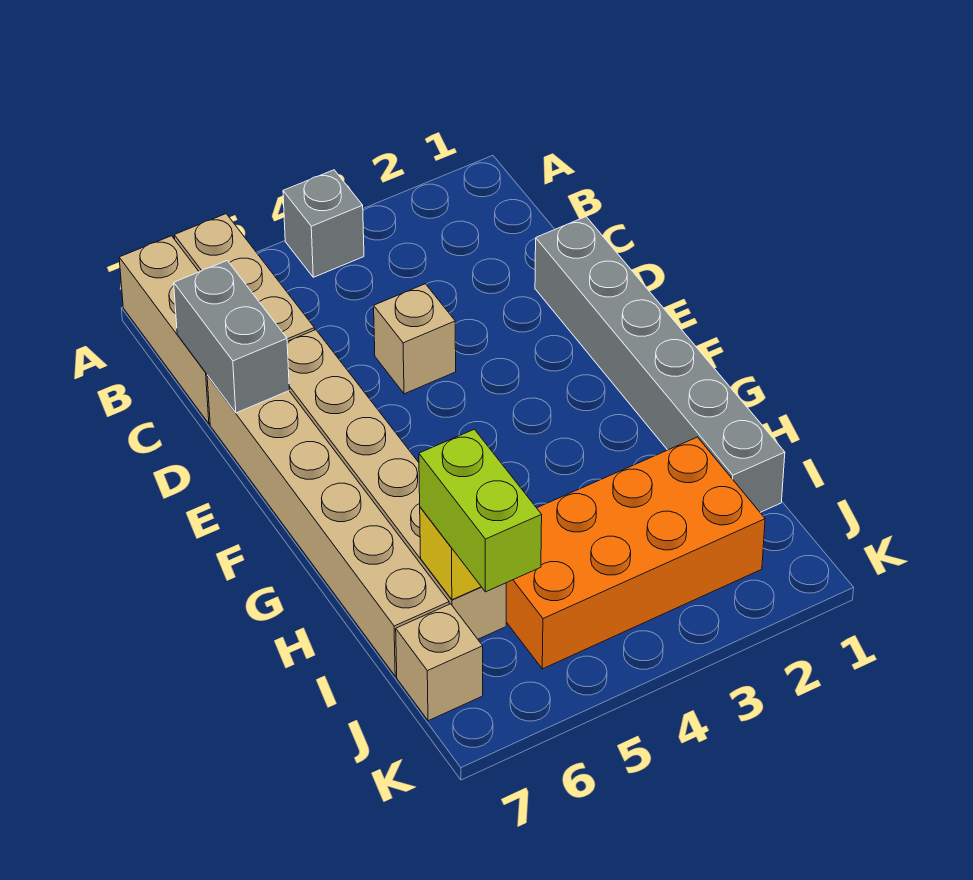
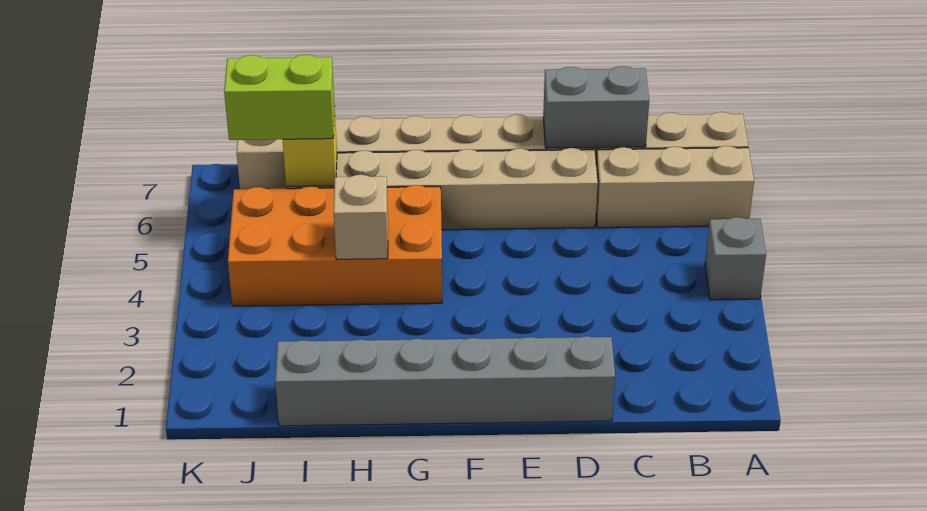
tan brick D4 level 1 -> tan brick H4 level 2
orange brick I2:J5 level 1 -> orange brick G4:J5 level 1

